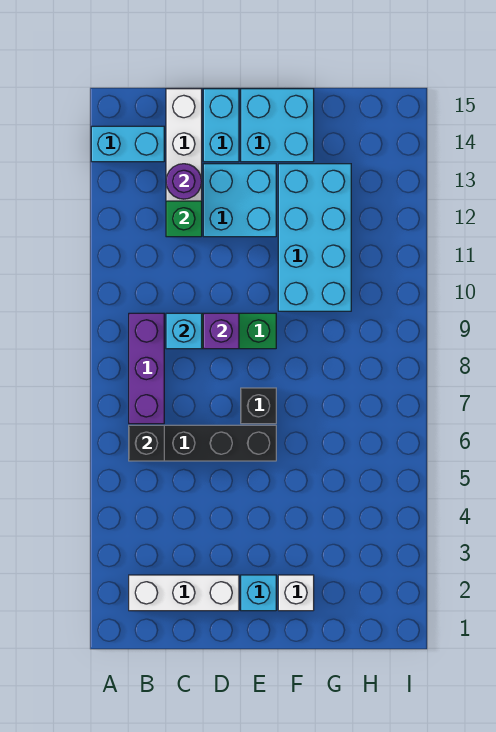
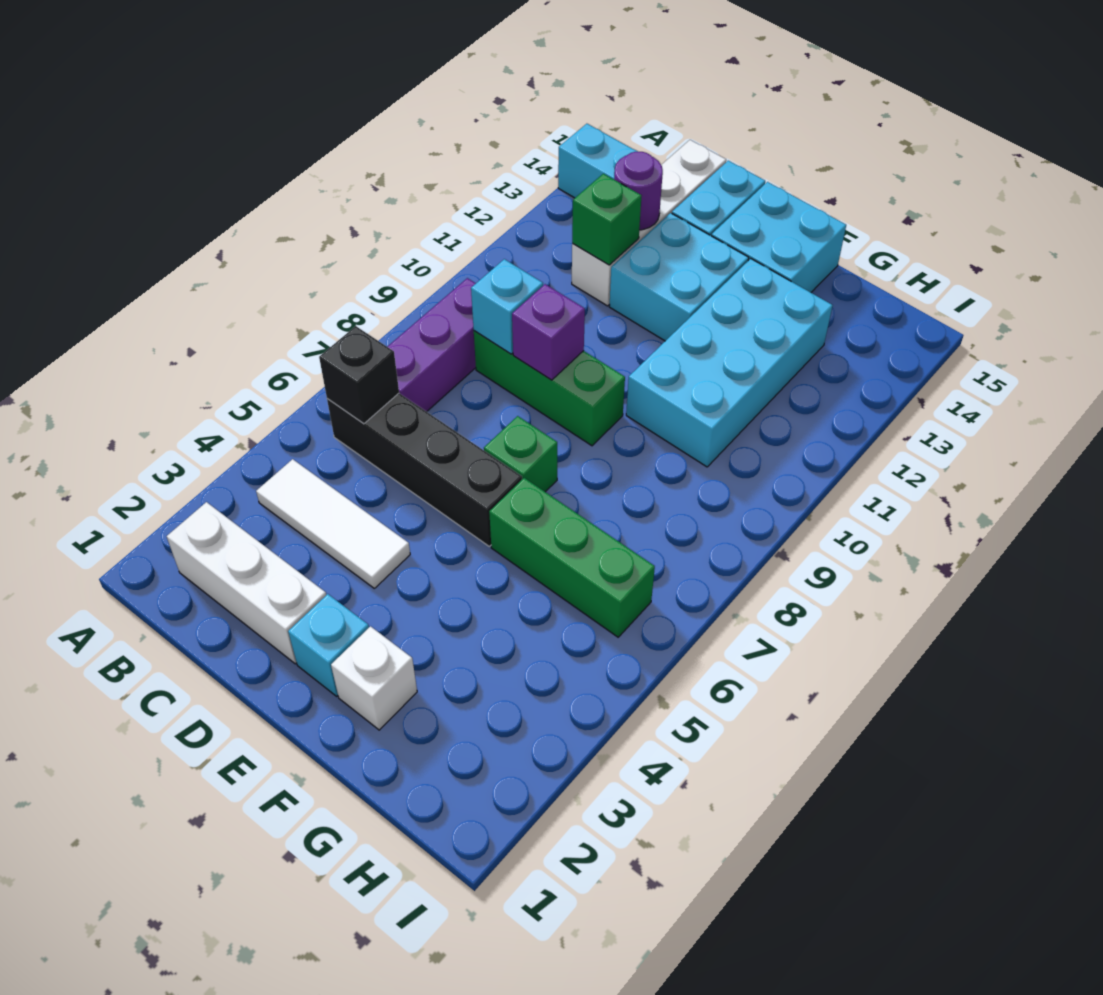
none -> white tile B4:D4 level 1
black brick E7 level 1 -> green brick E7 level 1
none -> green brick F6:H6 level 1

